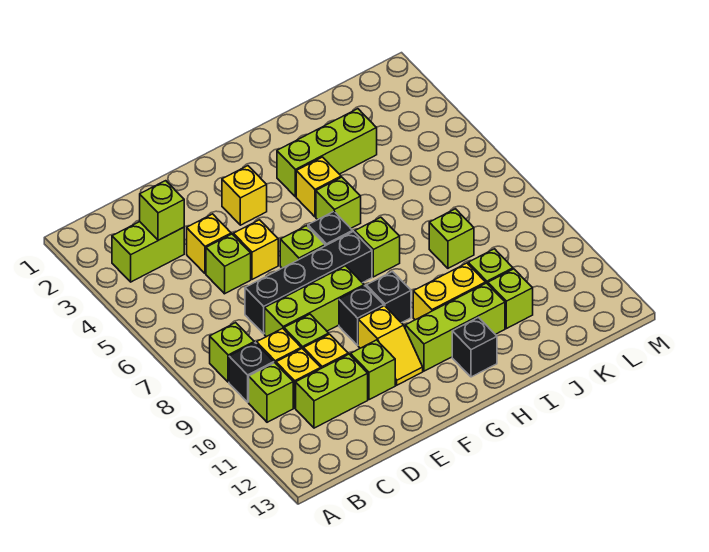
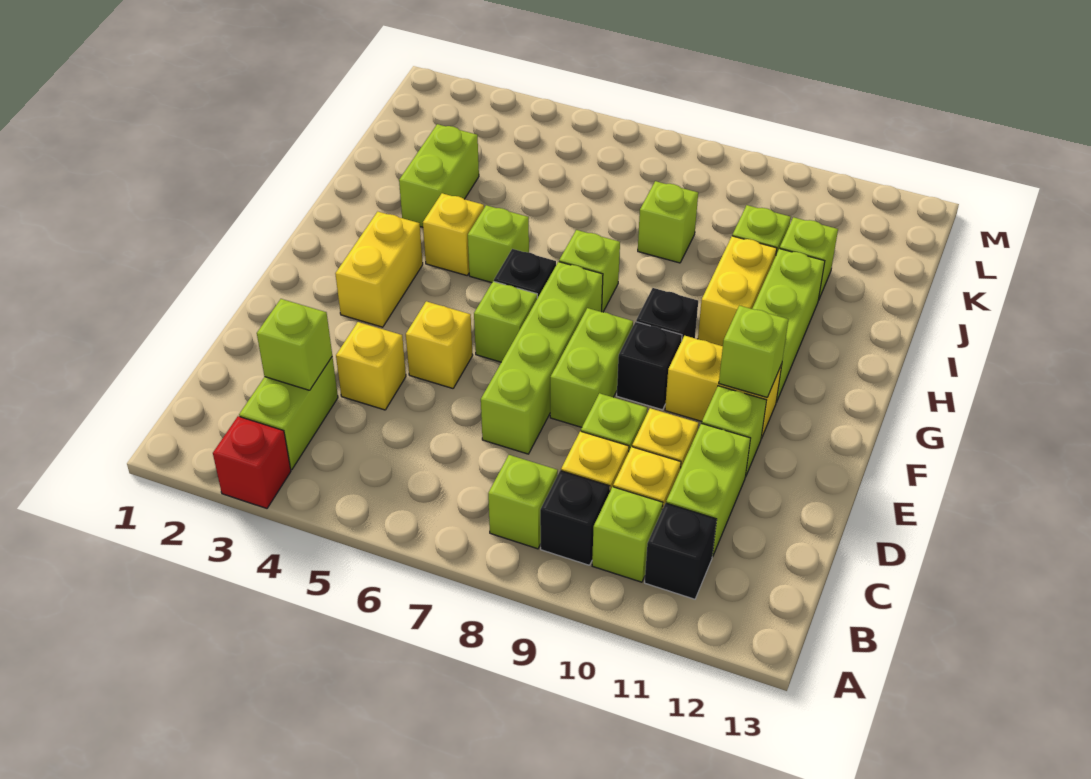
none -> red brick A3 level 1
lime brick D5 level 1 -> lime brick F11 level 2
black brick D7:G7 level 1 -> lime brick D7:G7 level 1
lime brick D8:F8 level 1 -> lime brick E8:F8 level 1
yellow brick F3 level 1 -> yellow brick F3:G3 level 1
yellow slope F10:F11 level 1 top 10 -> yellow brick F10:F11 level 1
lime brick H3:J3 level 1 -> lime brick I3:J3 level 1
black brick H12 level 1 -> black brick B11 level 1

